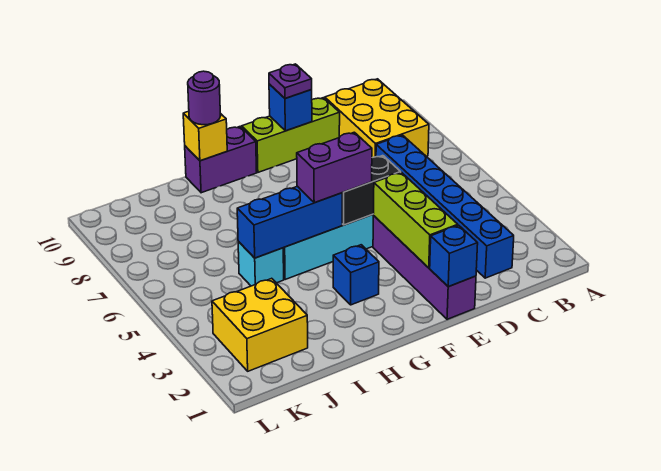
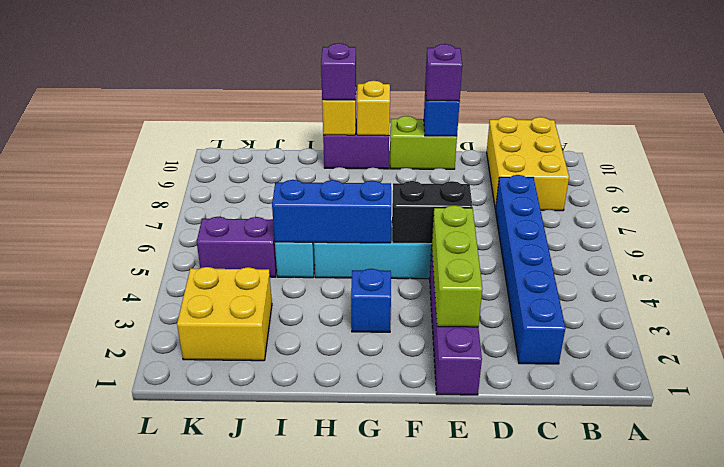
lime brick D10:F10 level 1 -> lime brick E10:F10 level 1
blue brick E1 level 2 -> none
purple plate E10 level 3 -> purple brick E10 level 3
purple brick F5:G5 level 3 -> purple brick J5:K5 level 1
none -> yellow brick G10 level 2
purple round brick H10 level 3 -> purple brick H10 level 3

